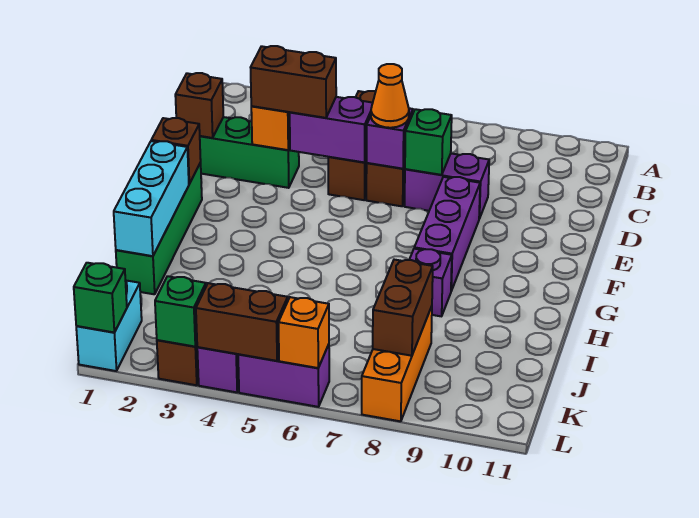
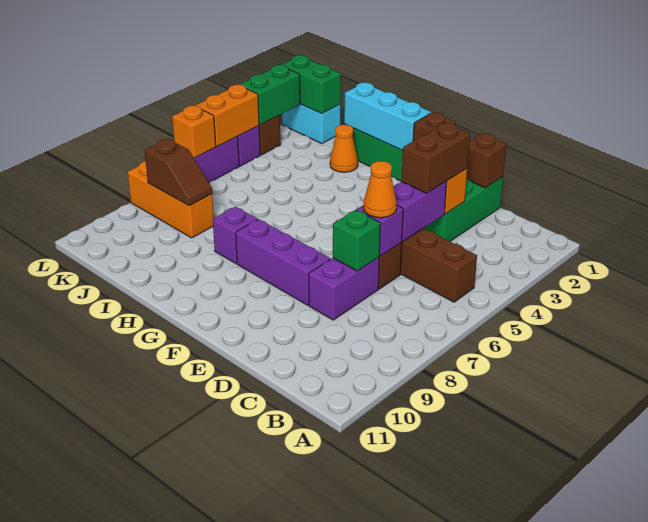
none -> orange cone I2 level 1
brown brick J8:K8 level 2 -> brown slope J8:K8 level 2 top K
green brick L1 level 2 -> green brick K1:L1 level 2
green brick L3 level 2 -> green brick L2:L3 level 2
brown brick L4:L5 level 2 -> orange brick L4:L5 level 2

